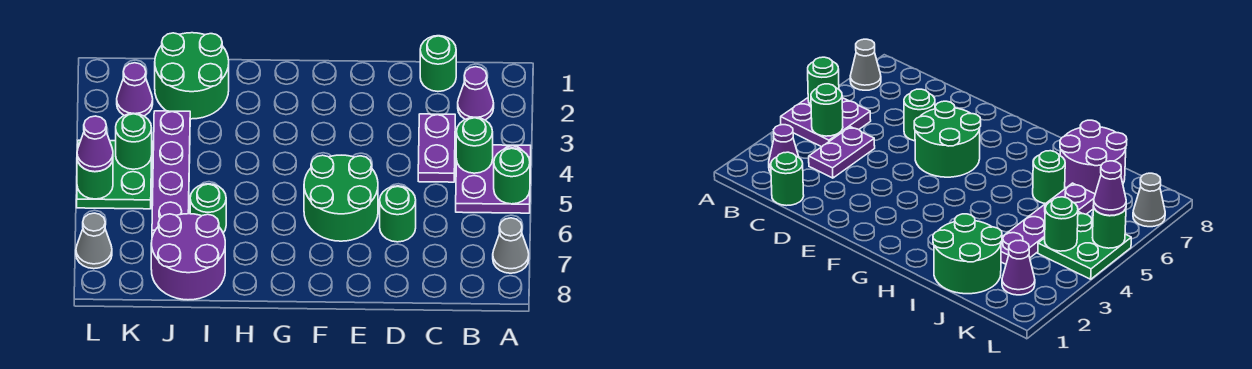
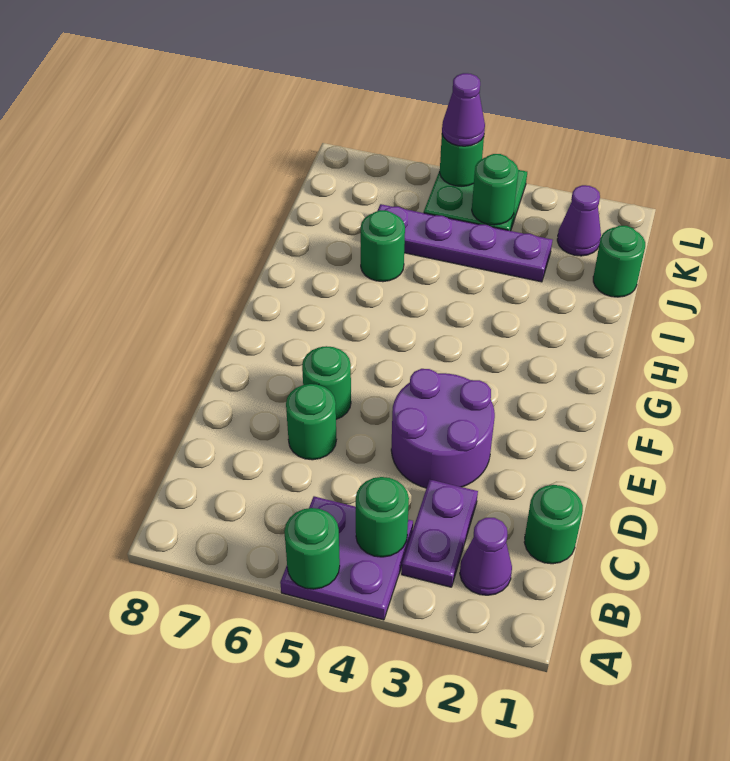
grey cone A7 level 1 -> none
purple plate C3:C4 level 1 -> purple plate B3:C3 level 1
green round brick E5:F6 level 1 -> green round brick E6 level 1
green round brick I1:J2 level 1 -> green round brick J1 level 1
purple round brick I7:J8 level 1 -> purple round brick D3:E4 level 1
grey cone L7 level 1 -> none

